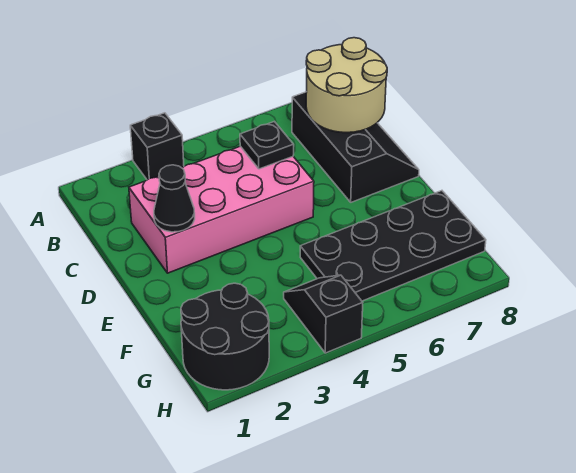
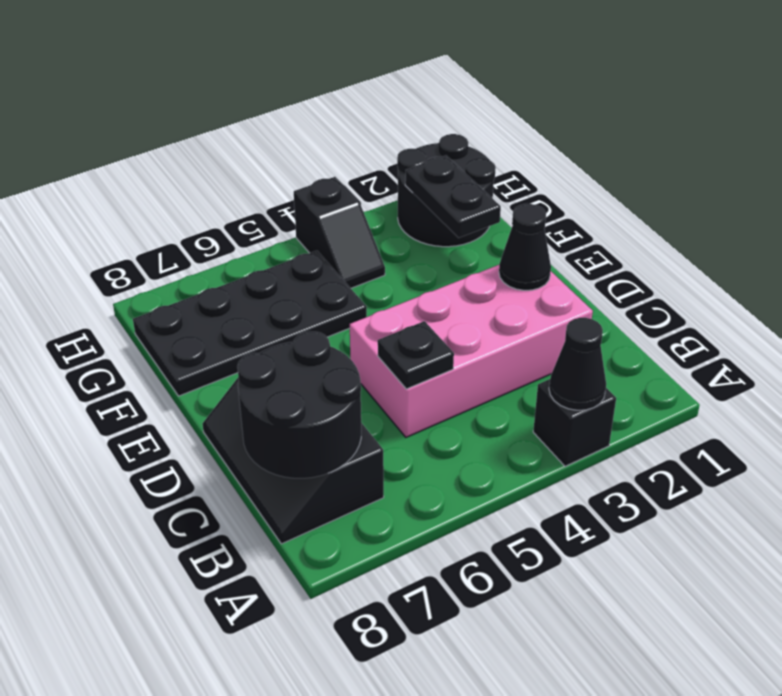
none -> black cone A3 level 2
tan round brick B7:C8 level 2 -> black round brick B7:C8 level 2
none -> black plate F2:G2 level 2

